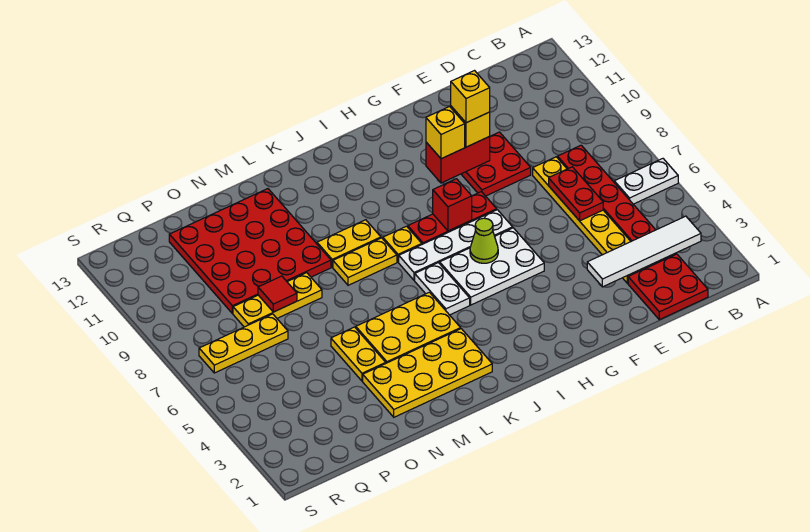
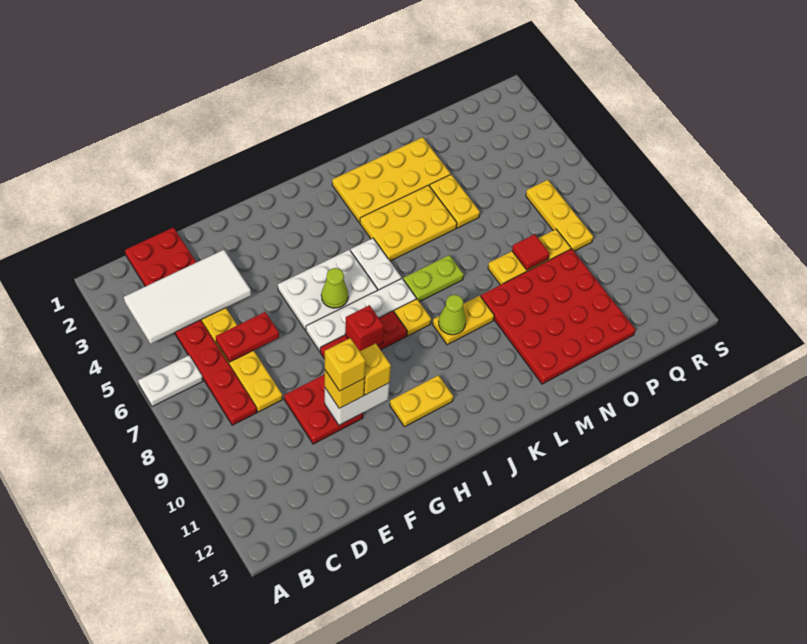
white tile B3:E3 level 2 -> white tile B3:E4 level 2
red plate D6:D7 level 2 -> red plate D6:E6 level 2
red brick F10:G10 level 2 -> white brick F10:G10 level 2
none -> lime plate K7:L7 level 1
yellow plate K8:L8 level 1 -> yellow plate H11:I11 level 1
none -> lime cone K9 level 2
yellow plate P7:R7 level 1 -> yellow plate Q6:Q8 level 1

